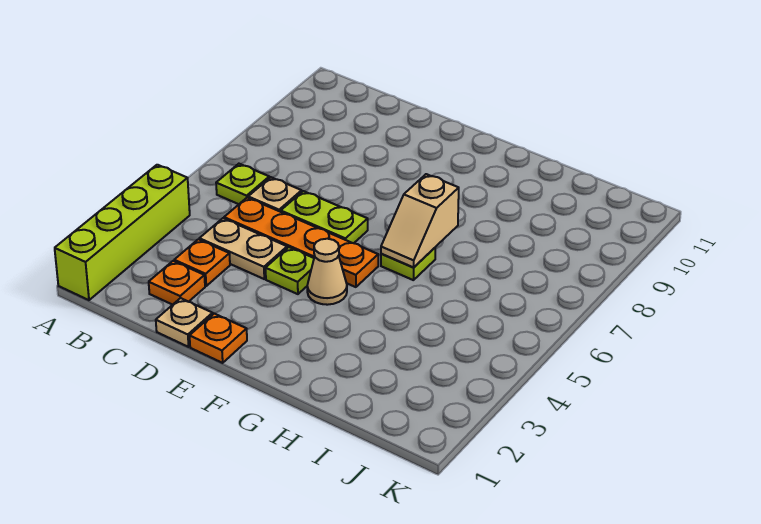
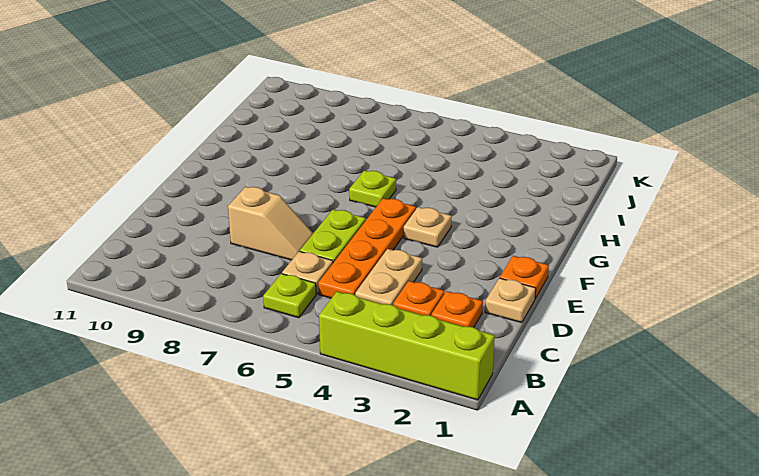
lime plate E4 level 1 -> none
tan cone F4 level 1 -> tan plate F4 level 1
tan slope G6:G7 level 2 top 7 -> tan slope D7:D8 level 1 top 8

